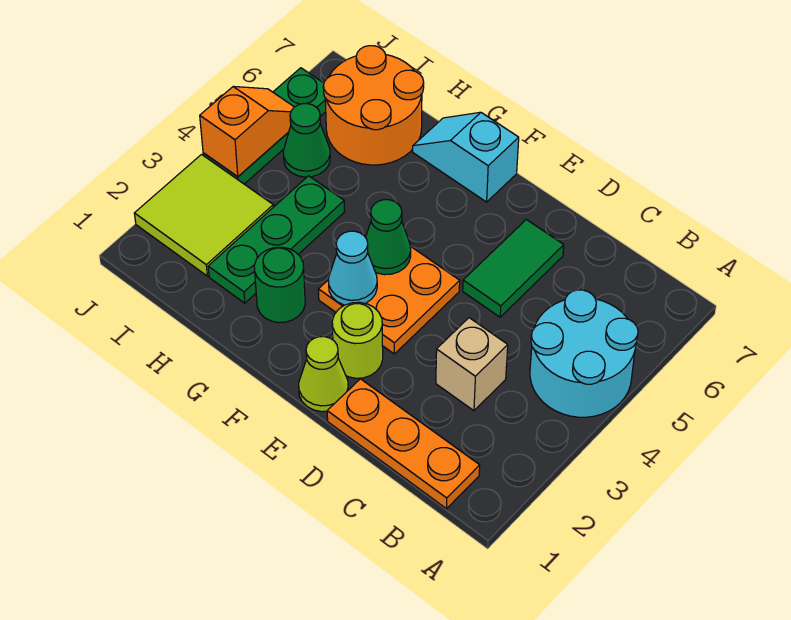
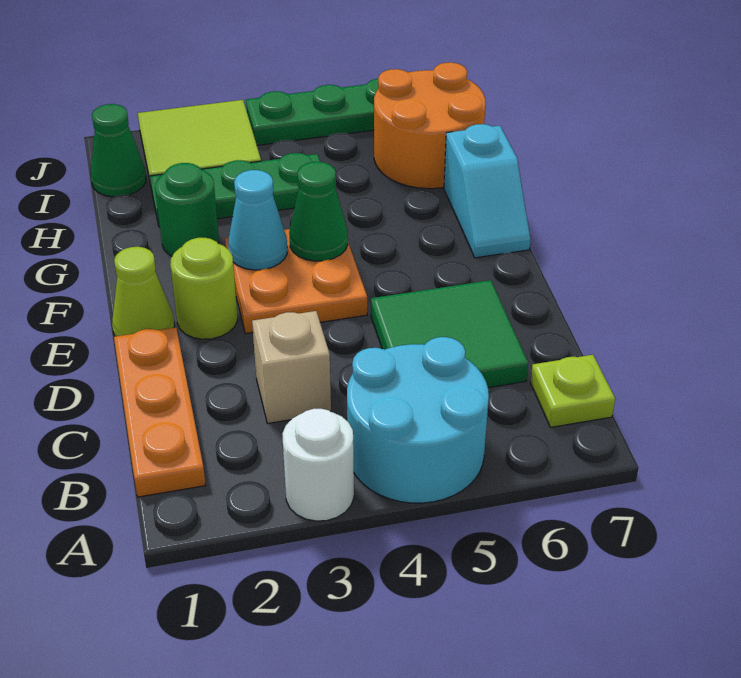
none -> white round brick A3 level 1
none -> lime plate B7 level 1
green tile D5:D6 level 1 -> green tile C5:D6 level 1
cyan slope F7:G7 level 1 top F -> cyan slope F7:G7 level 1 top G
green cone I5 level 1 -> green cone I1 level 1
orange slope J4:J5 level 2 top 4 -> none

